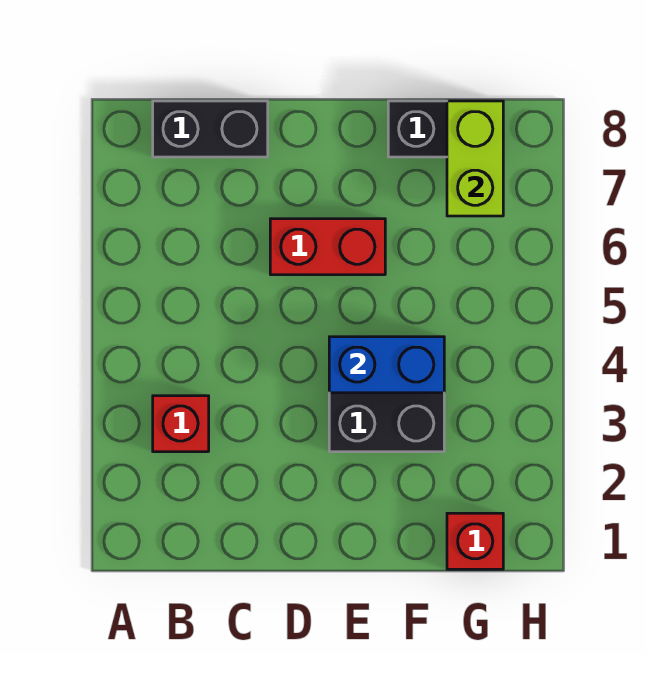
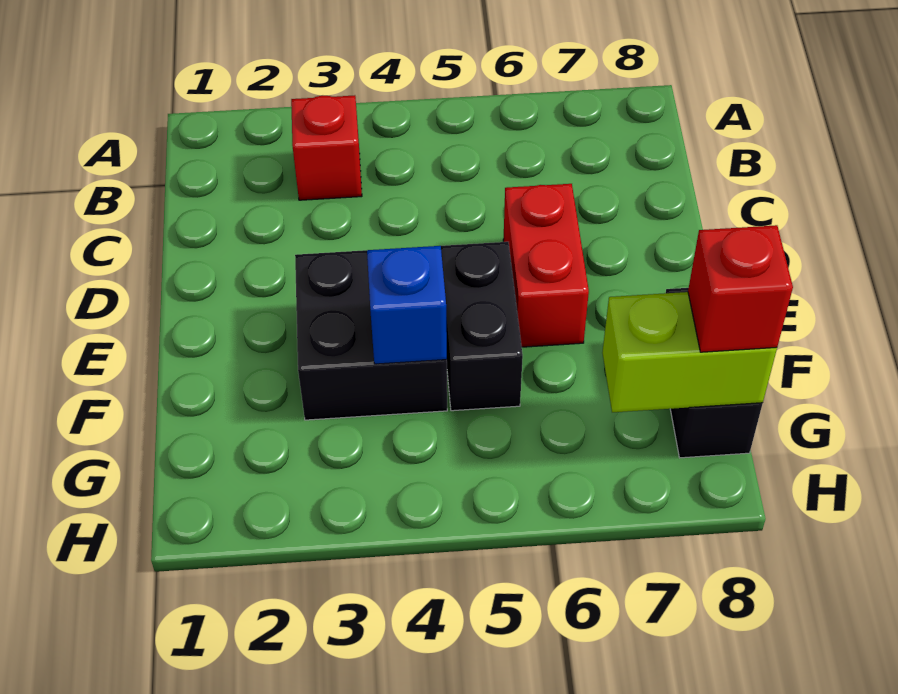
black brick B8:C8 level 1 -> black brick E5:F5 level 1
blue brick E4:F4 level 2 -> blue brick F4 level 2
red brick G1 level 1 -> red brick G8 level 3

